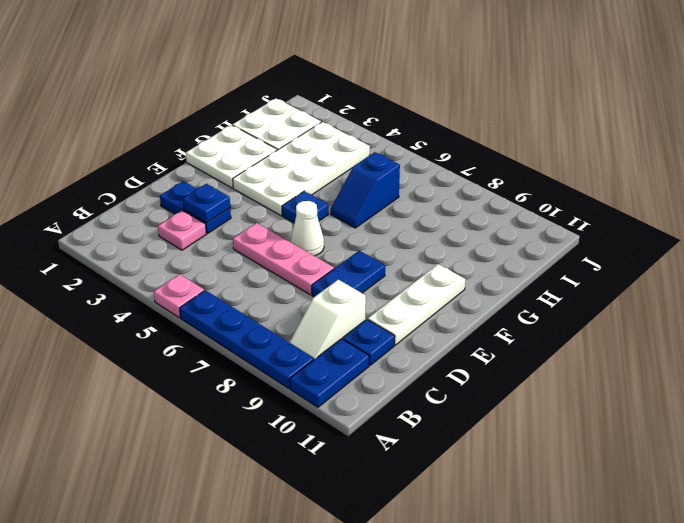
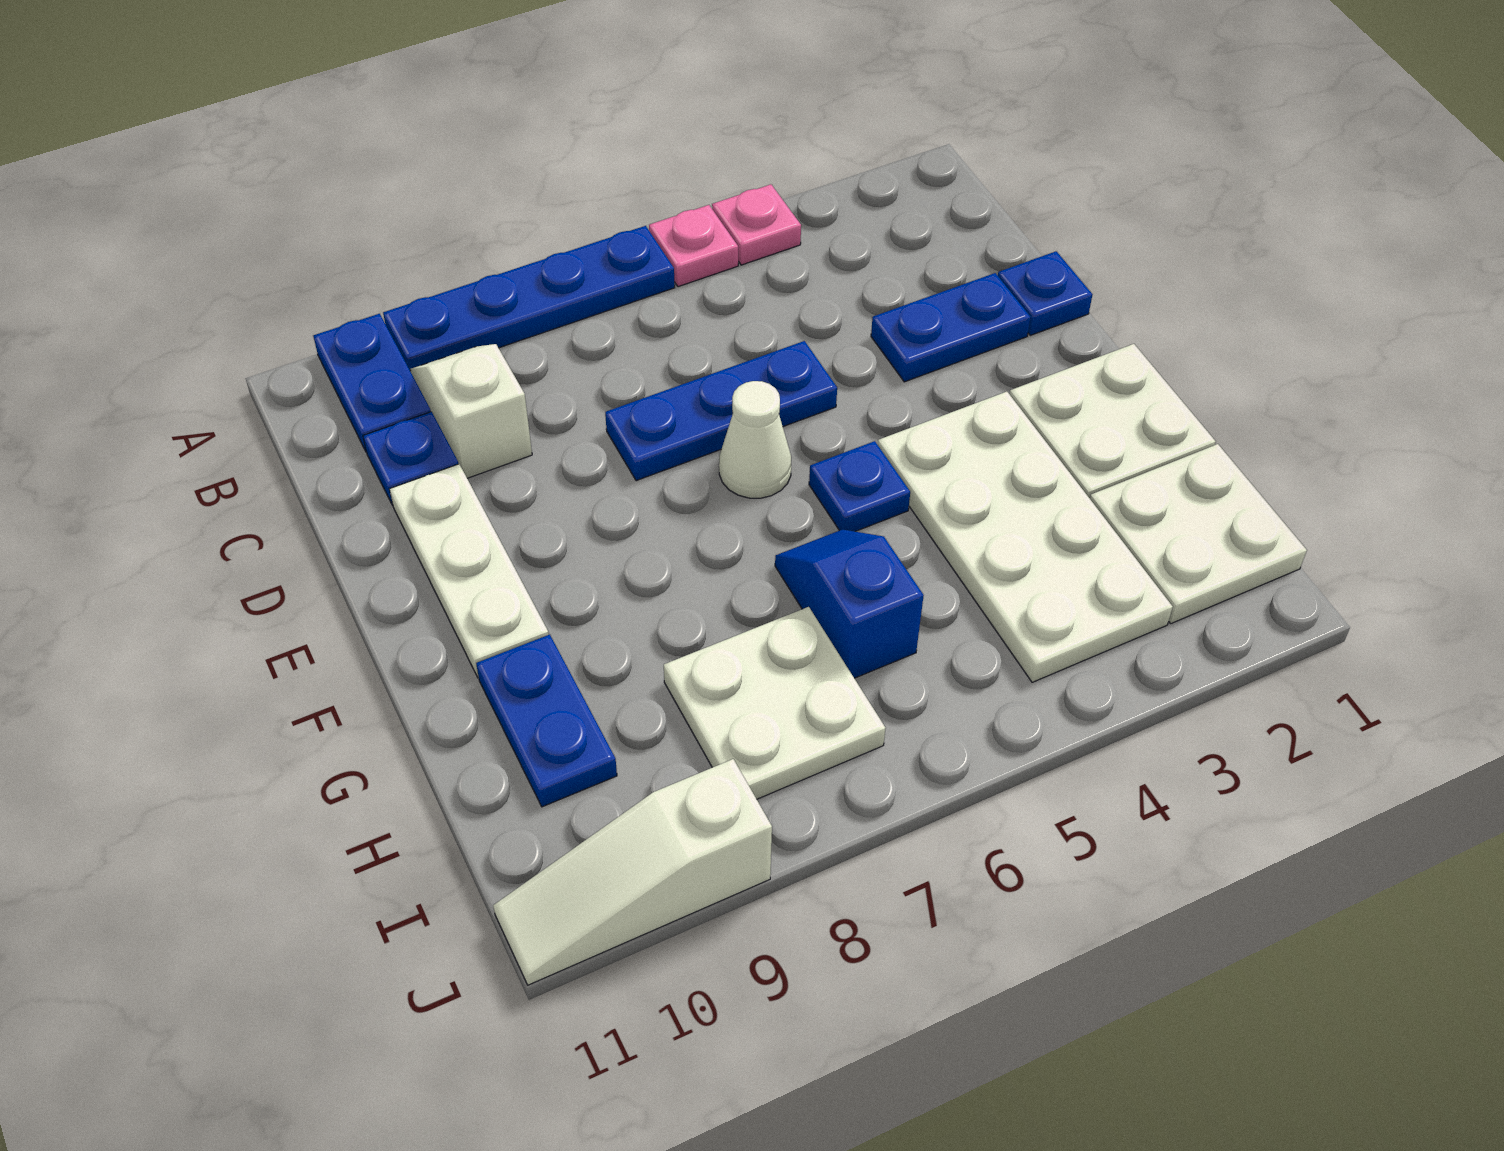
pink plate C3 level 1 -> pink plate A4 level 1
blue plate D3 level 2 -> blue plate D1 level 1
pink plate D5:D7 level 1 -> blue plate D5:D7 level 1
blue plate D8:E8 level 1 -> blue plate G10:H10 level 1
none -> white plate H7:I8 level 1
none -> white slope J9:J11 level 1 top 9

